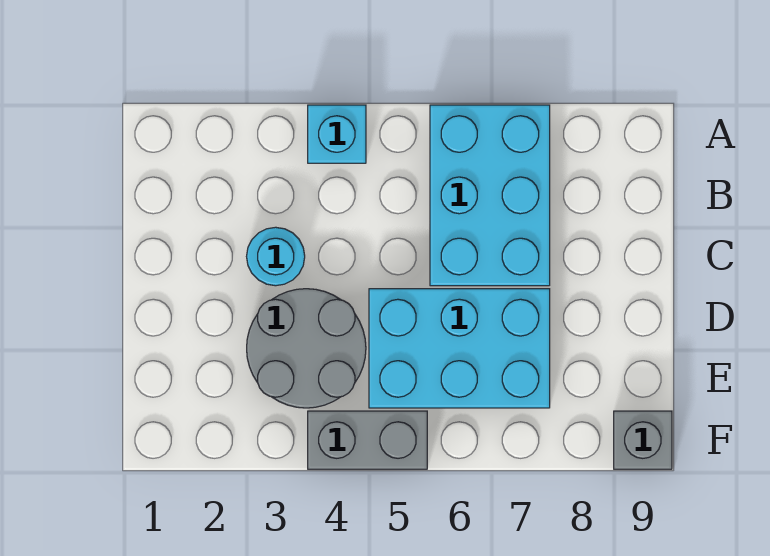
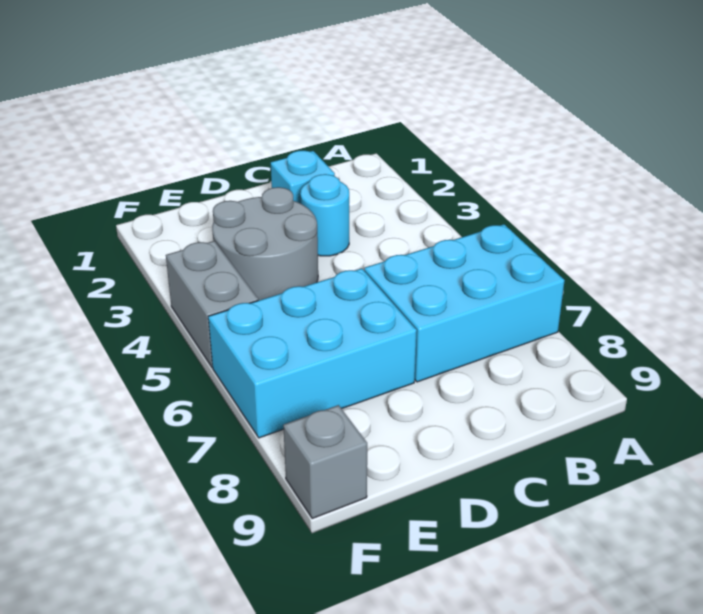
cyan brick A4 level 1 -> cyan brick C2 level 1
cyan brick D5:E7 level 1 -> cyan brick D6:F7 level 1

